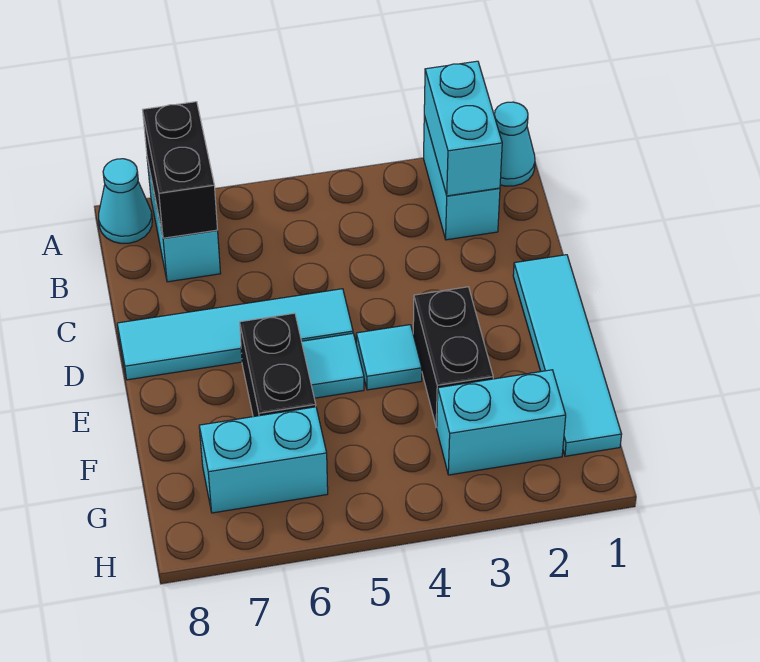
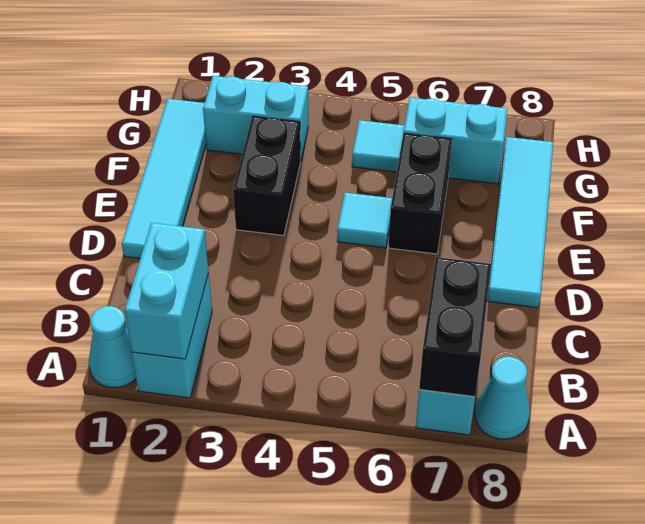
cyan tile D5:D8 level 1 -> cyan tile D8:G8 level 1
cyan tile E4 level 1 -> cyan tile G5 level 1

